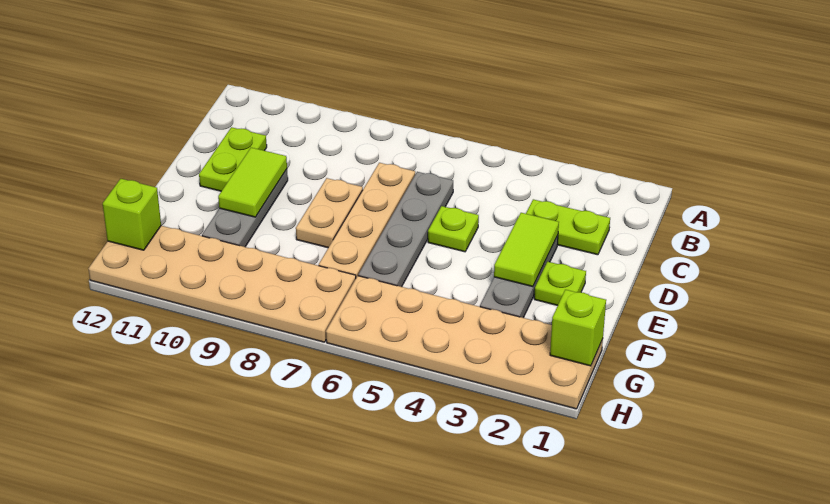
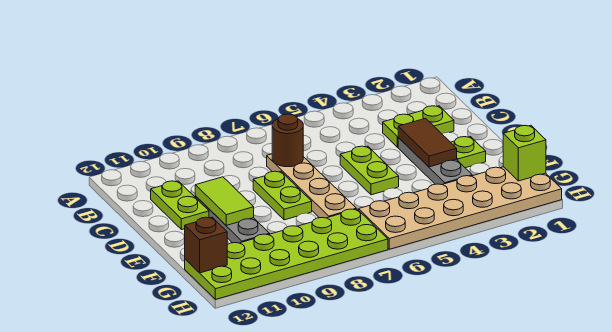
grey plate C6:F6 level 1 -> none
none -> brown round brick C7 level 2
lime tile D3:E3 level 2 -> brown tile D3:E3 level 2
lime plate D5 level 1 -> lime plate D5:E5 level 1
tan plate D8:E8 level 1 -> lime plate D8:E8 level 1
tan plate G7:H12 level 1 -> lime plate G7:H12 level 1
lime brick G12 level 2 -> brown brick G12 level 2

